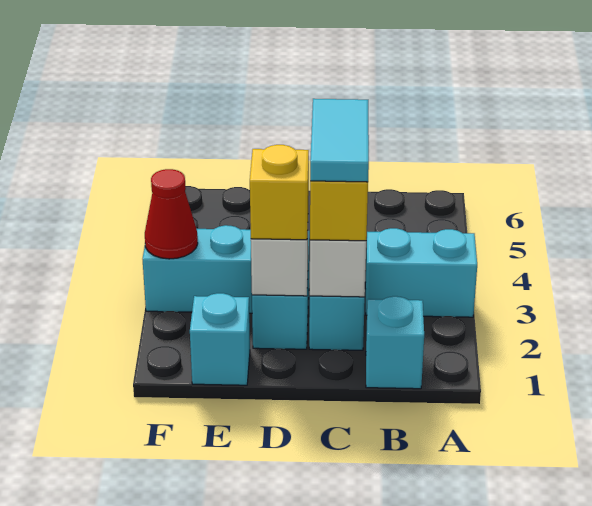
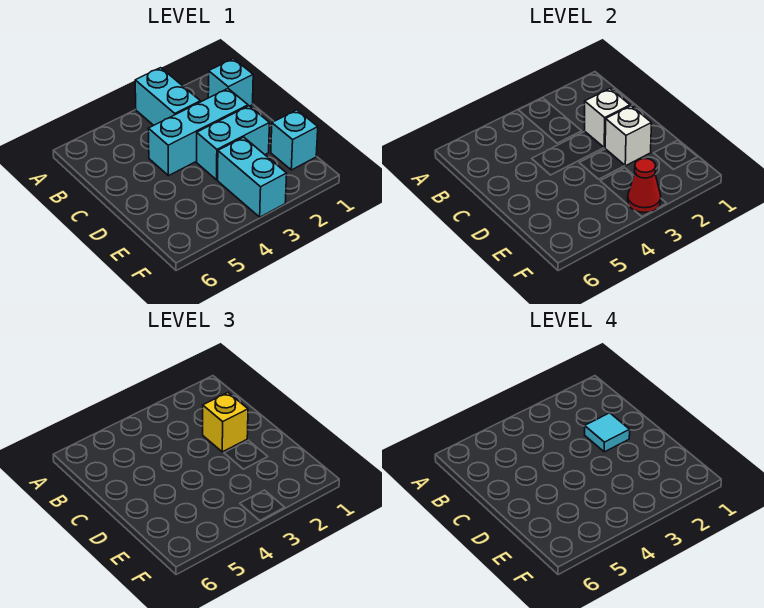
cyan tile C2:C3 level 4 -> cyan tile C2 level 4
yellow brick D2 level 3 -> none

